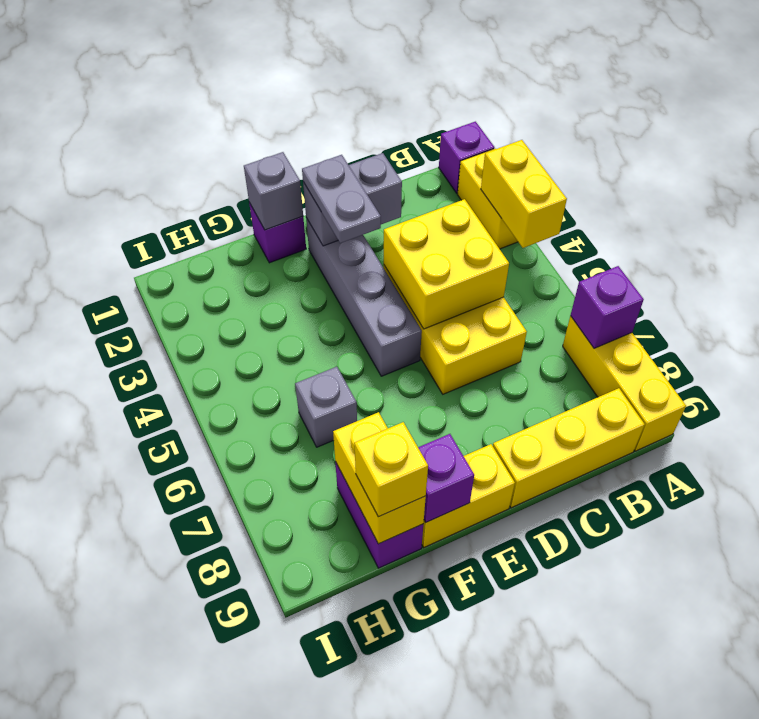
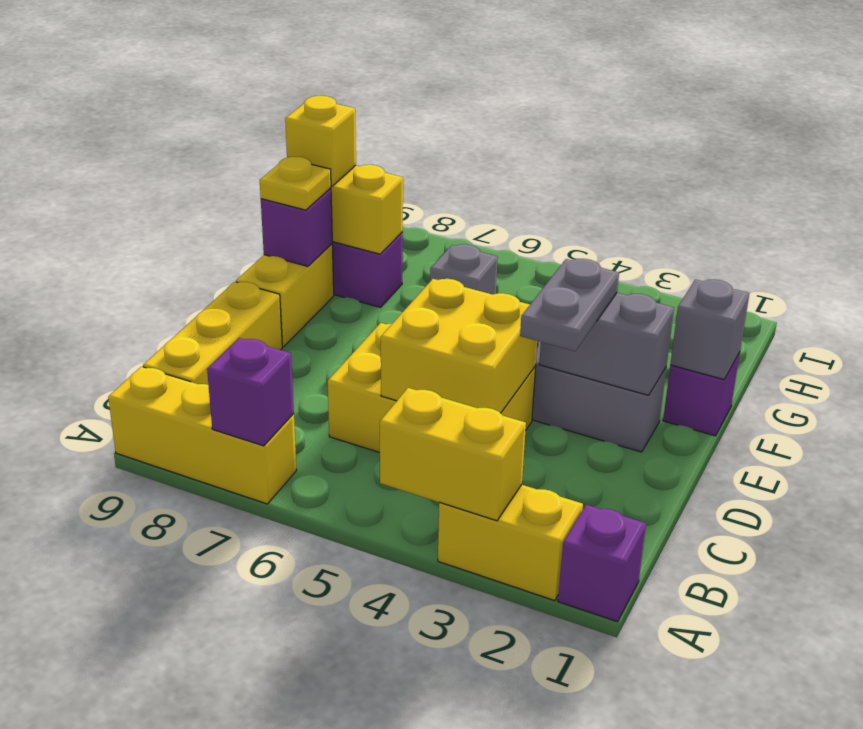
grey brick D2:E2 level 2 -> grey brick E2:E3 level 2
grey plate E2:E3 level 3 -> grey plate D3:E3 level 3
none -> yellow plate F9 level 3

